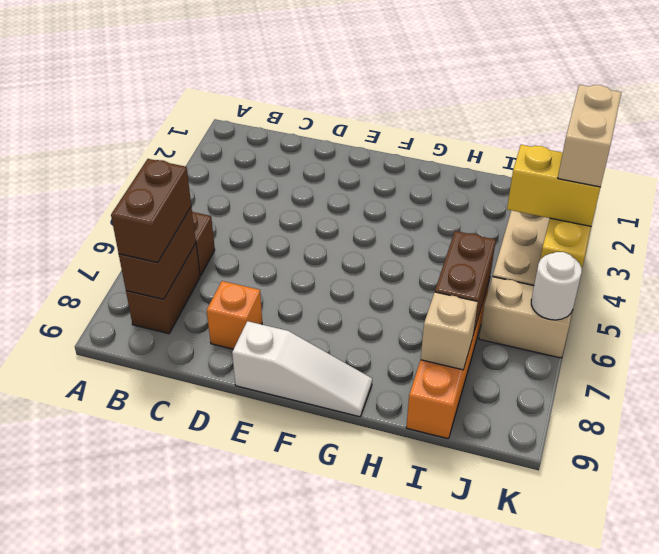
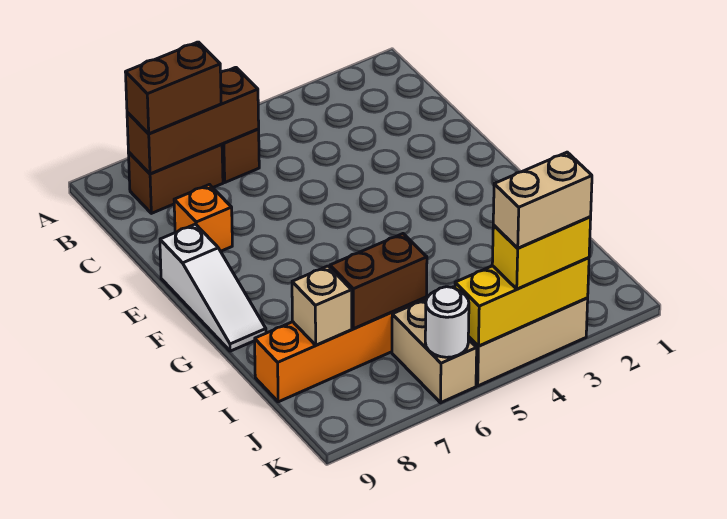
brown brick B7:B8 level 2 -> brown brick B6:B8 level 2
yellow brick J4:K4 level 3 -> yellow brick K3:K4 level 3

